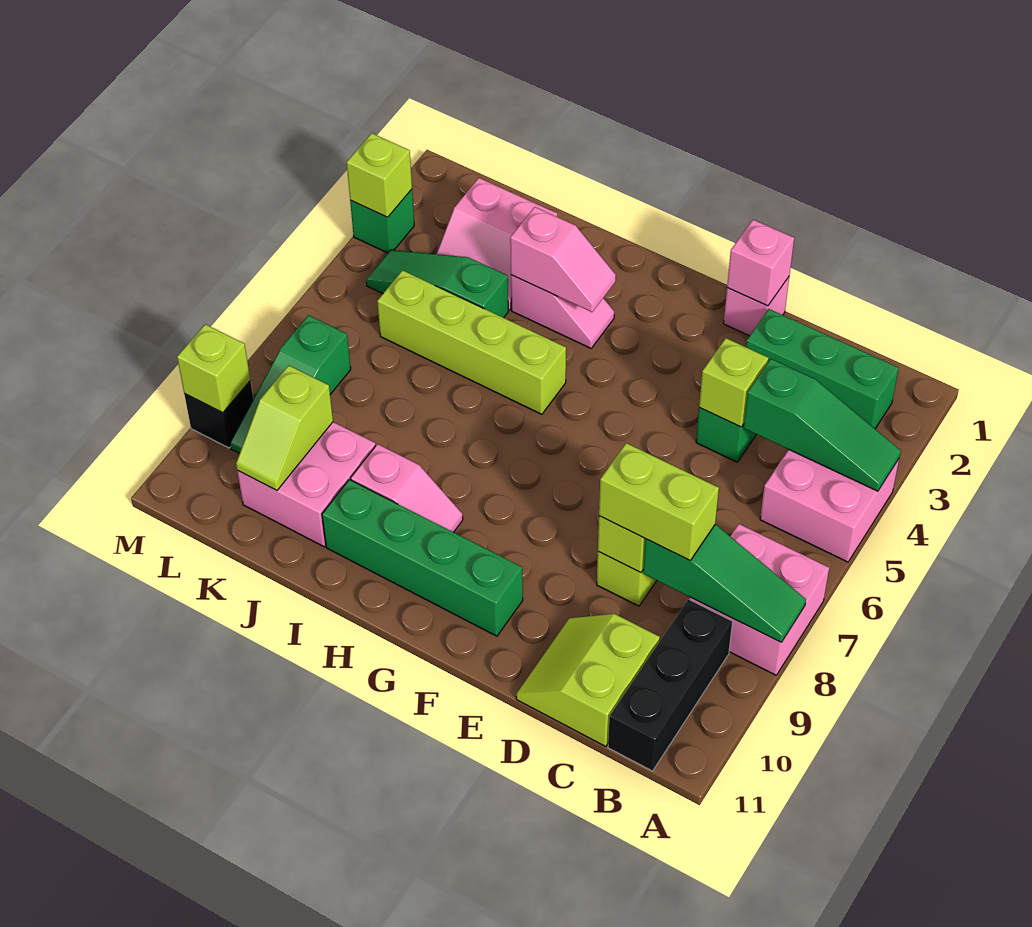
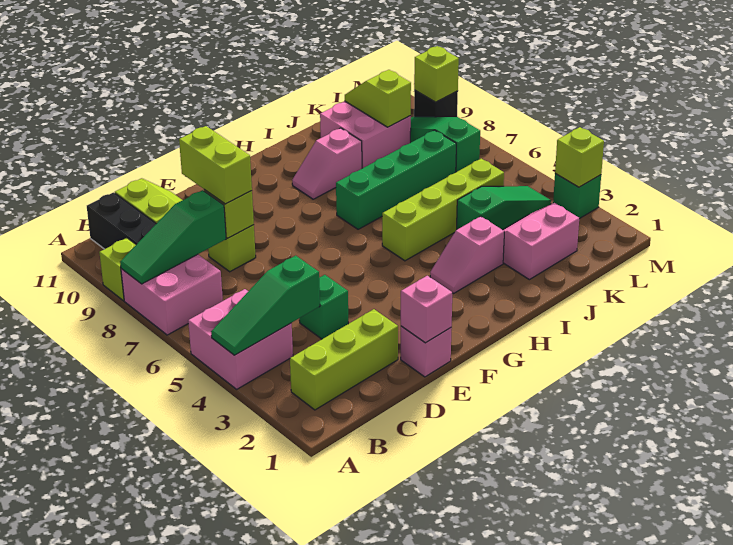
green brick B2:D2 level 1 -> lime brick B2:D2 level 1
lime brick C8:D8 level 3 -> lime brick D8:D9 level 3
lime brick D4 level 2 -> lime brick A9 level 1
green brick F10:I10 level 1 -> green brick H7:K7 level 1
pink slope H3:I3 level 2 top I -> none

